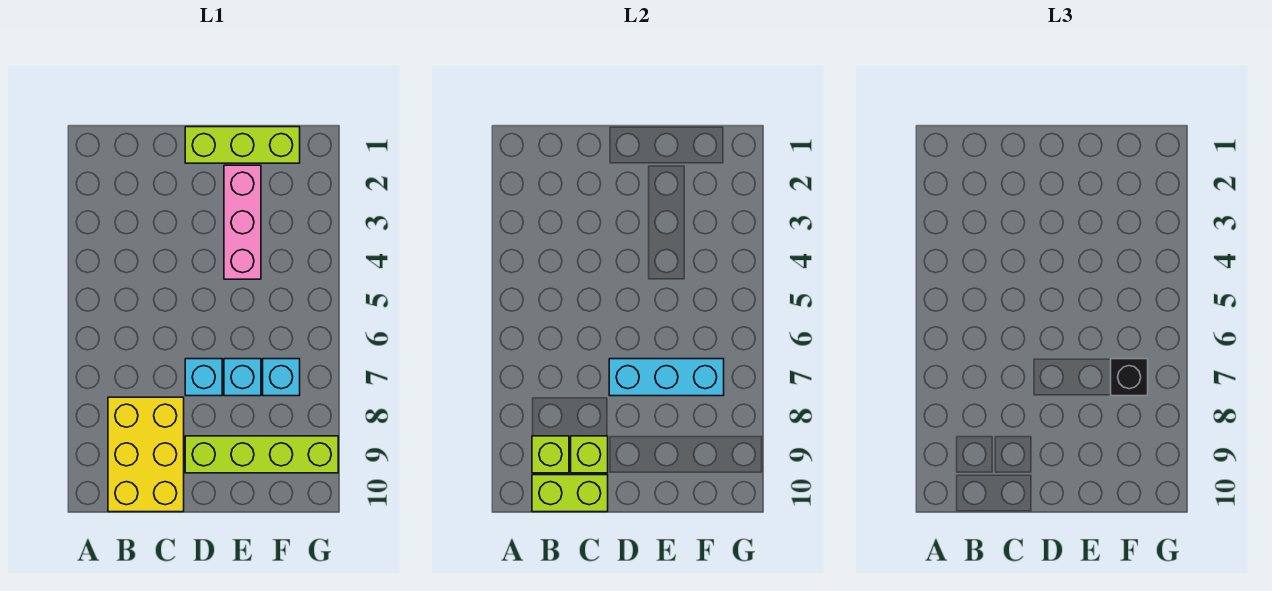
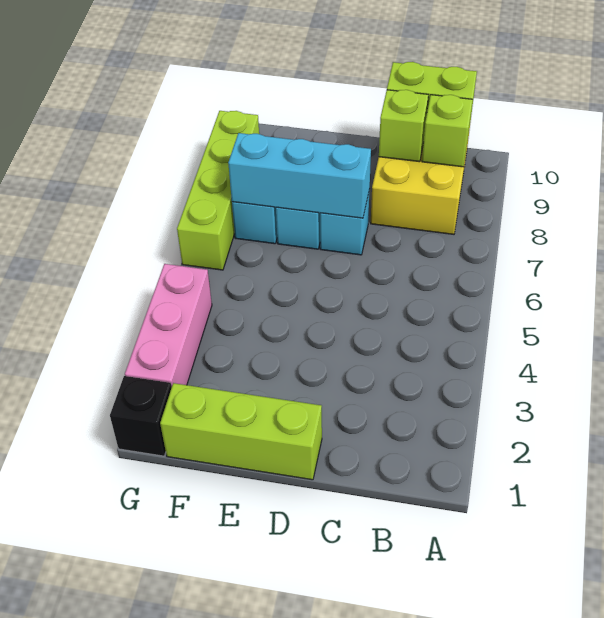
lime brick D9:G9 level 1 -> lime brick G6:G9 level 1
pink brick E2:E4 level 1 -> pink brick G2:G4 level 1
black brick F7 level 3 -> black brick G1 level 1

